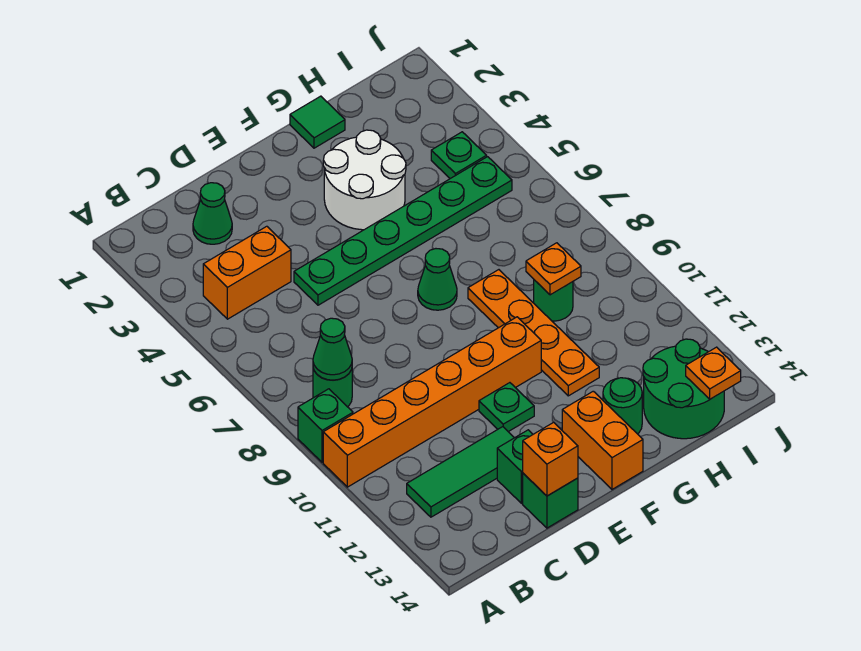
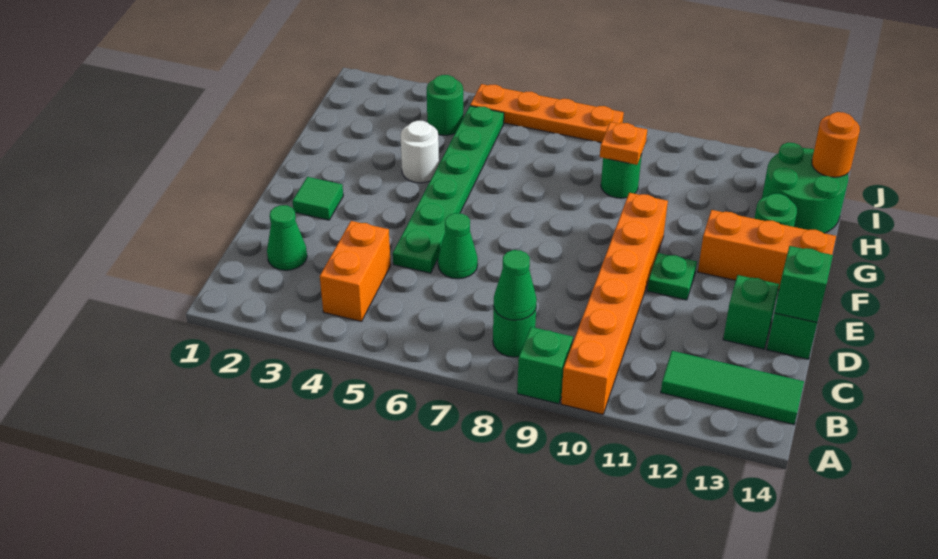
green tile B12:D12 level 1 -> green tile B12:B14 level 1
orange brick D14 level 2 -> green brick D14 level 2
white round brick F3:G4 level 1 -> white round brick G4 level 1
green cone F7 level 1 -> green cone D6 level 1
orange brick F13:F14 level 1 -> orange brick F12:F14 level 1
green tile G1 level 1 -> green tile E2 level 1
orange plate G8:G11 level 1 -> orange plate J5:J8 level 1
green plate I4 level 1 -> green round brick I4 level 1
orange plate I14 level 2 -> orange round brick I14 level 2

